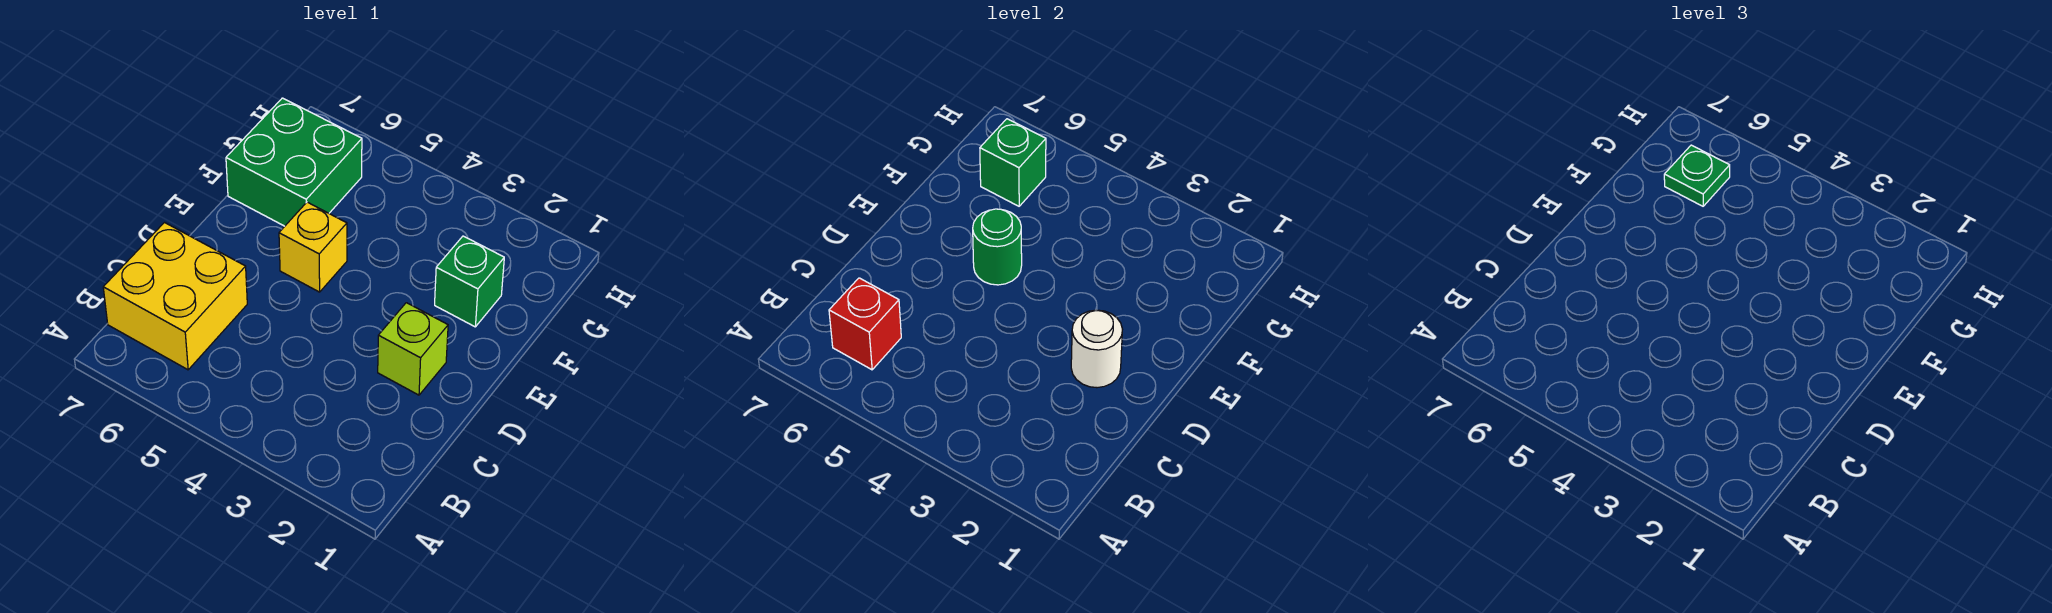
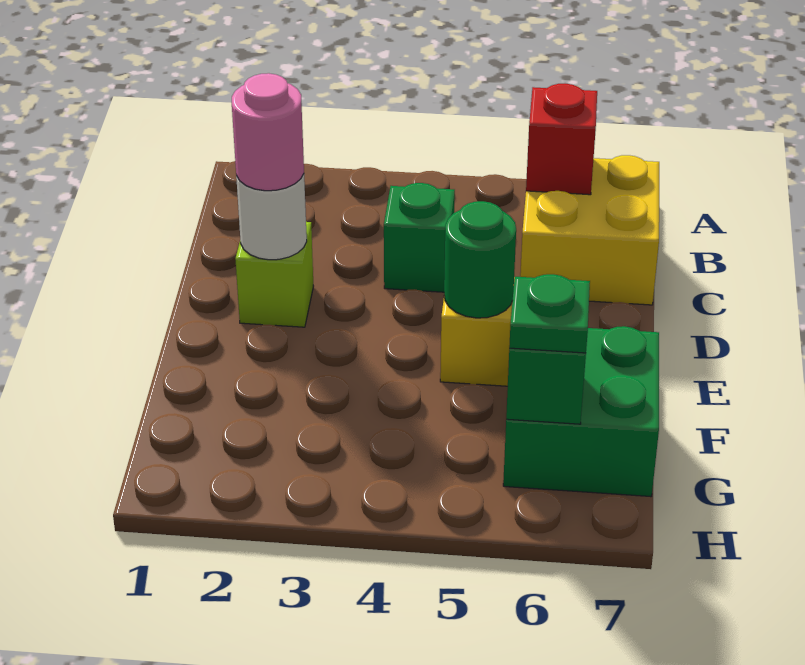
none -> pink round brick D2 level 3
green brick F2 level 1 -> green brick C4 level 1

